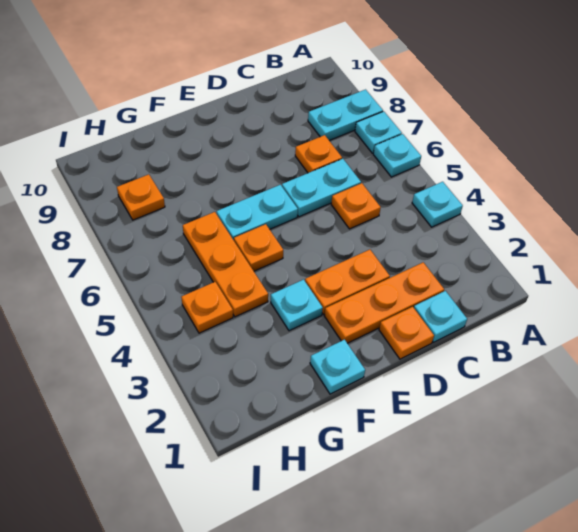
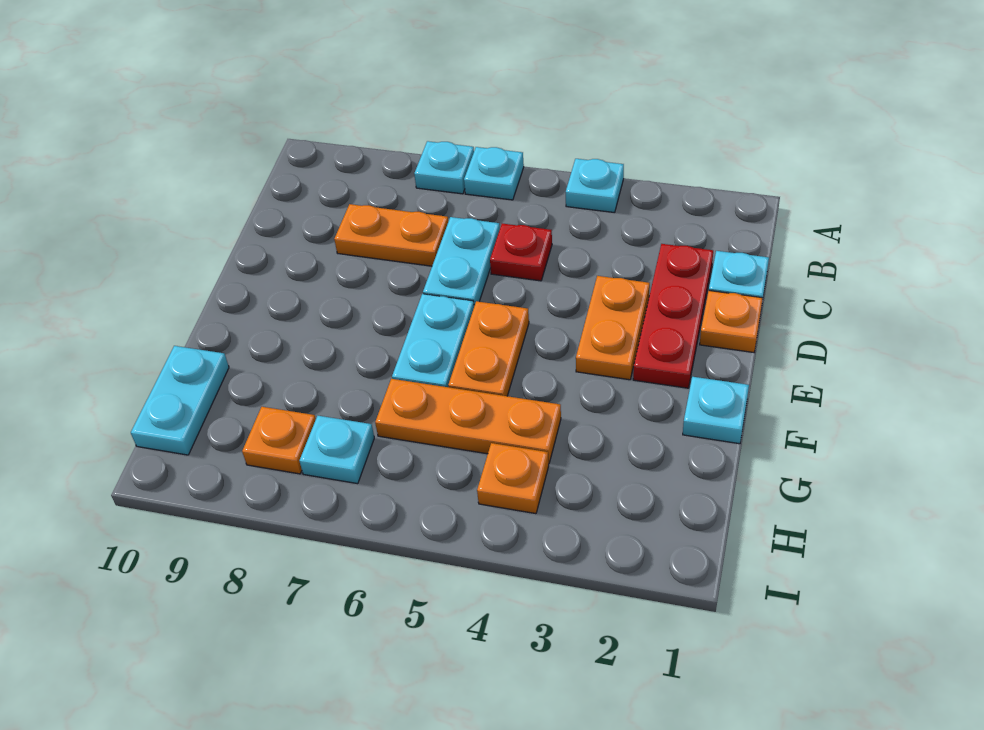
cyan plate A8:B8 level 1 -> cyan plate G10:H10 level 1
orange plate C2:E2 level 1 -> red plate C2:E2 level 1
orange plate C5 level 1 -> red plate C5 level 1
orange plate C7 level 1 -> orange plate C7:C8 level 1
cyan plate F3 level 1 -> cyan plate H7 level 1
orange plate F5 level 1 -> orange plate E5:F5 level 1

